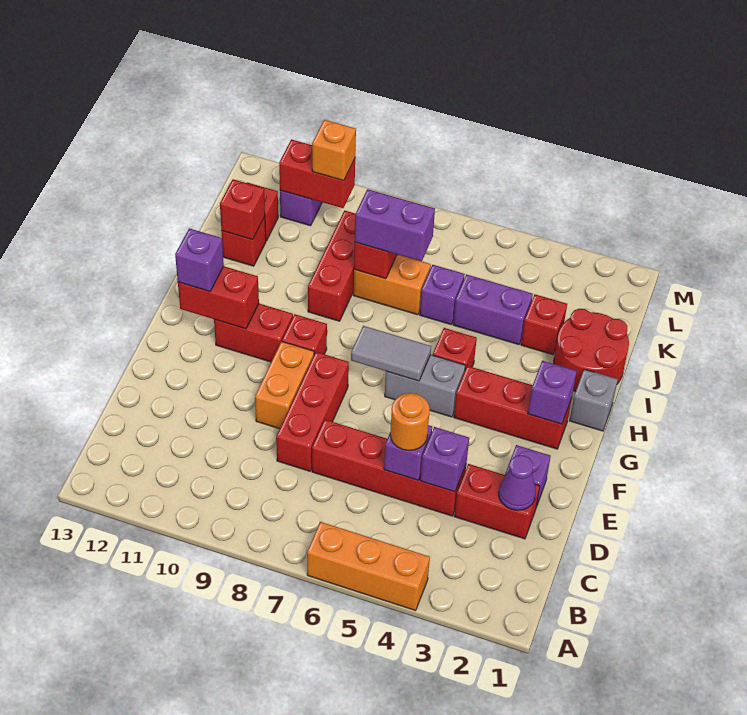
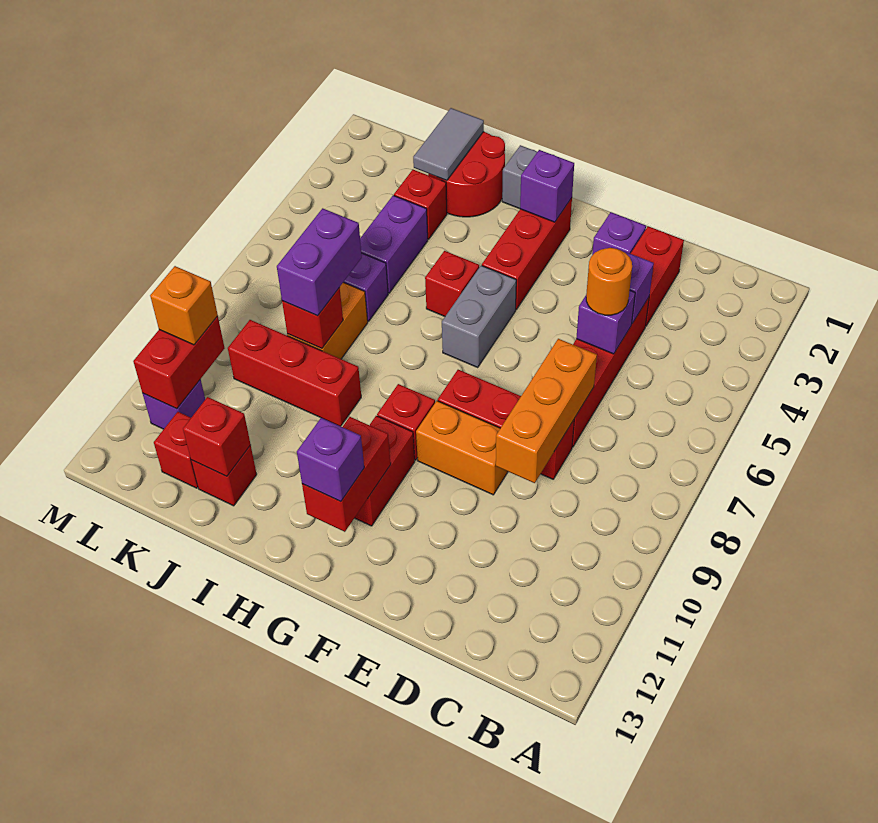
orange brick A4:A6 level 1 -> orange brick D7:D9 level 2
purple cone D2 level 2 -> none
grey tile G6:G7 level 2 -> grey tile J1:J2 level 2

